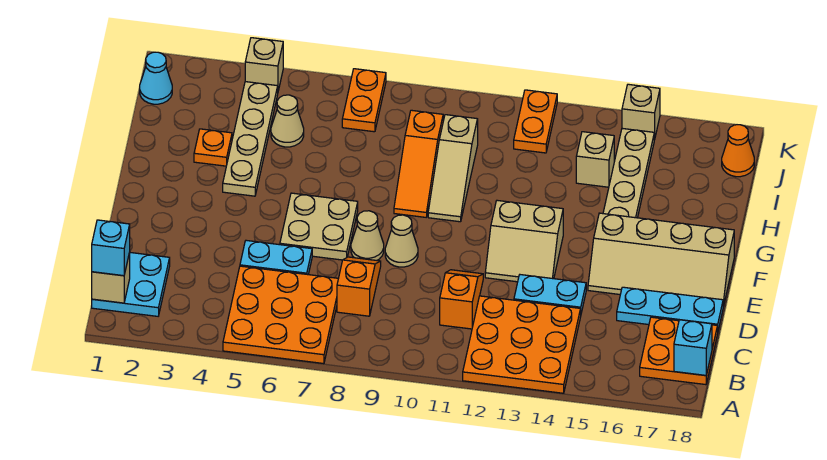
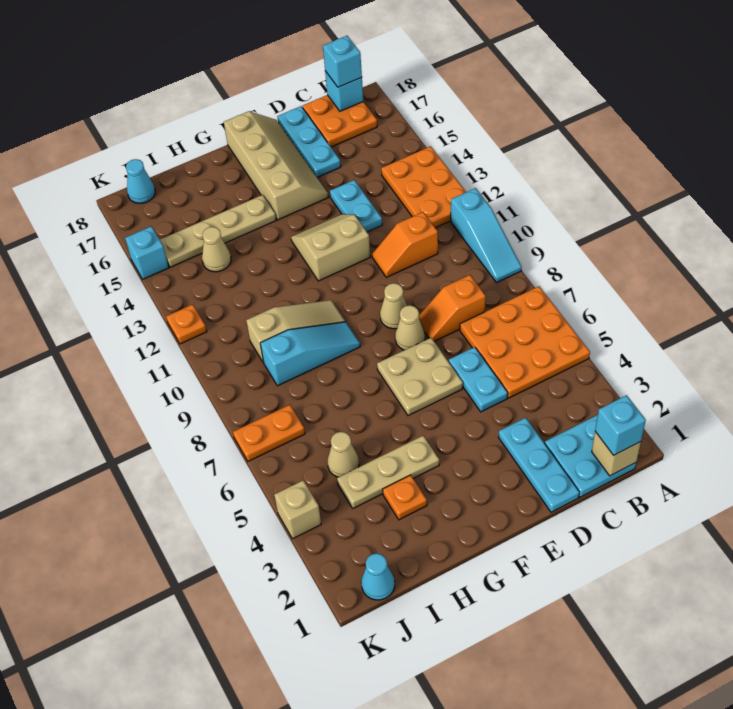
none -> cyan slope A9:A11 level 1 top 11
orange plate A12:C14 level 1 -> orange plate A12:B14 level 1
none -> cyan brick B18 level 3
none -> cyan plate D1:D3 level 1
tan slope E12:F13 level 1 top F -> tan slope E12:F13 level 1 top 12
tan plate G4:J4 level 1 -> tan plate G4:I4 level 1
orange slope G9:I9 level 1 top I -> cyan slope G9:I9 level 1 top I
tan brick I14 level 1 -> tan cone I14 level 1
orange plate J12:K12 level 1 -> orange plate K12 level 1
orange cone J18 level 1 -> cyan cone J18 level 1
tan brick K15 level 1 -> cyan brick K15 level 1

